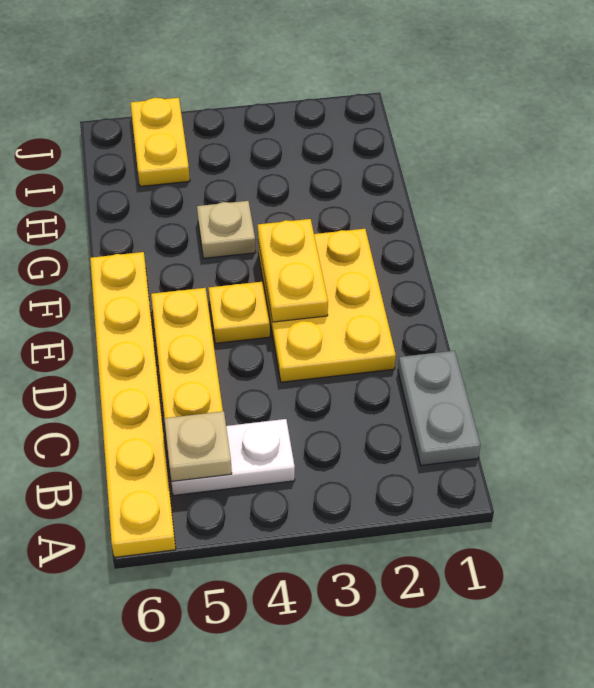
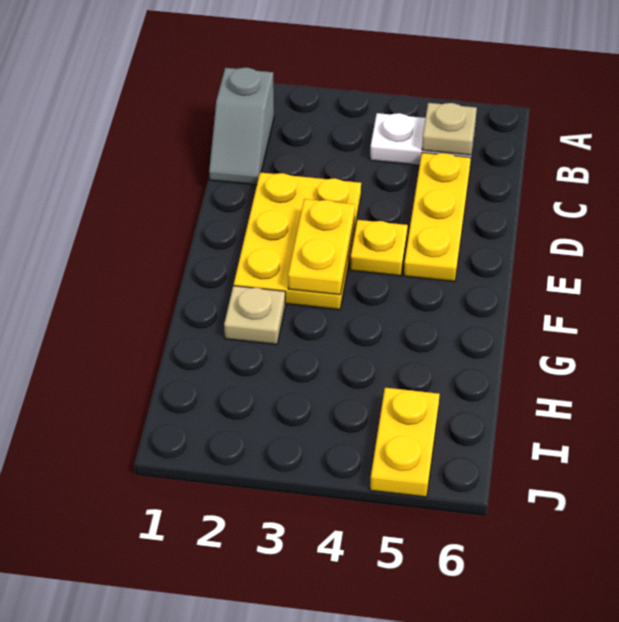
yellow plate A6:F6 level 1 -> none
grey plate B1:C1 level 1 -> grey slope B1:C1 level 1 top B
tan plate G4 level 1 -> tan plate G2 level 1

